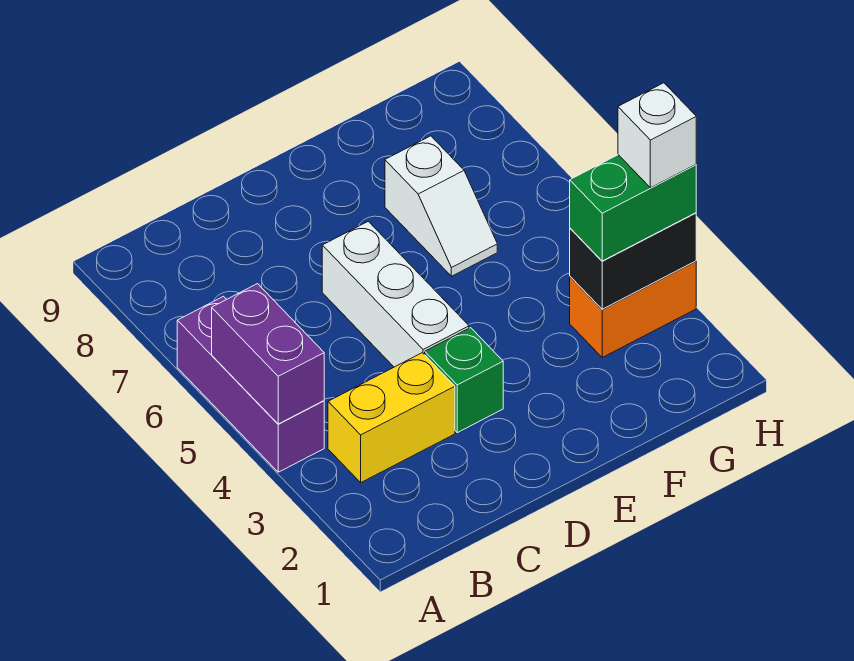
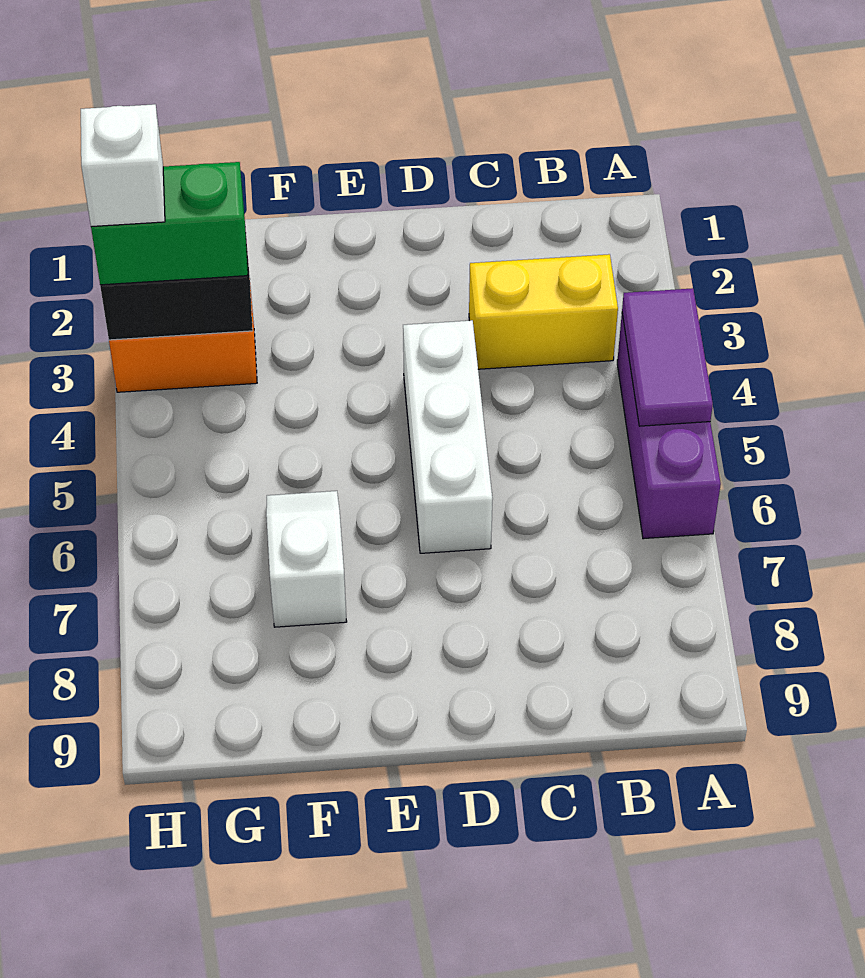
purple brick A4:A5 level 2 -> purple tile A4:A5 level 2
green brick D3 level 1 -> none

